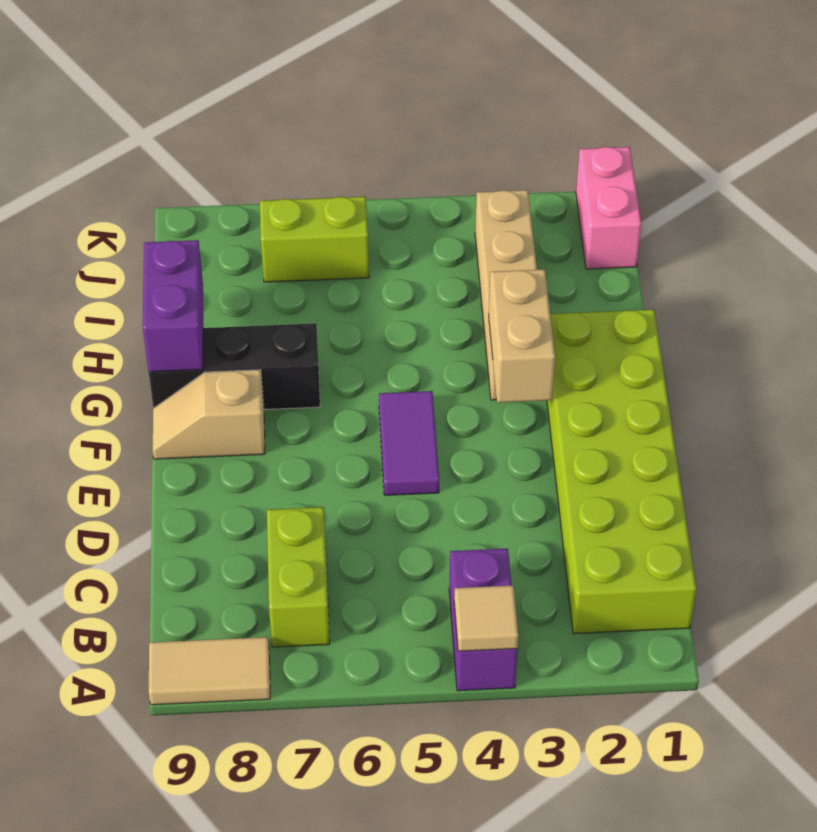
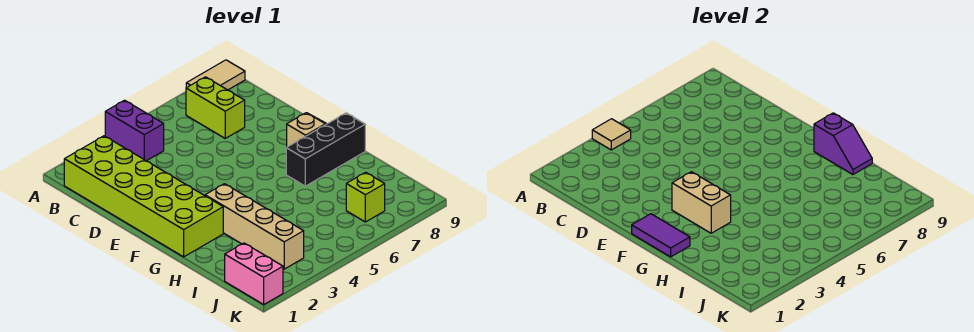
purple tile E5:F5 level 1 -> purple tile F1:G1 level 2
purple brick G9:H9 level 2 -> purple slope G9:H9 level 2 top G
lime brick J6:J7 level 1 -> lime brick J7 level 1

